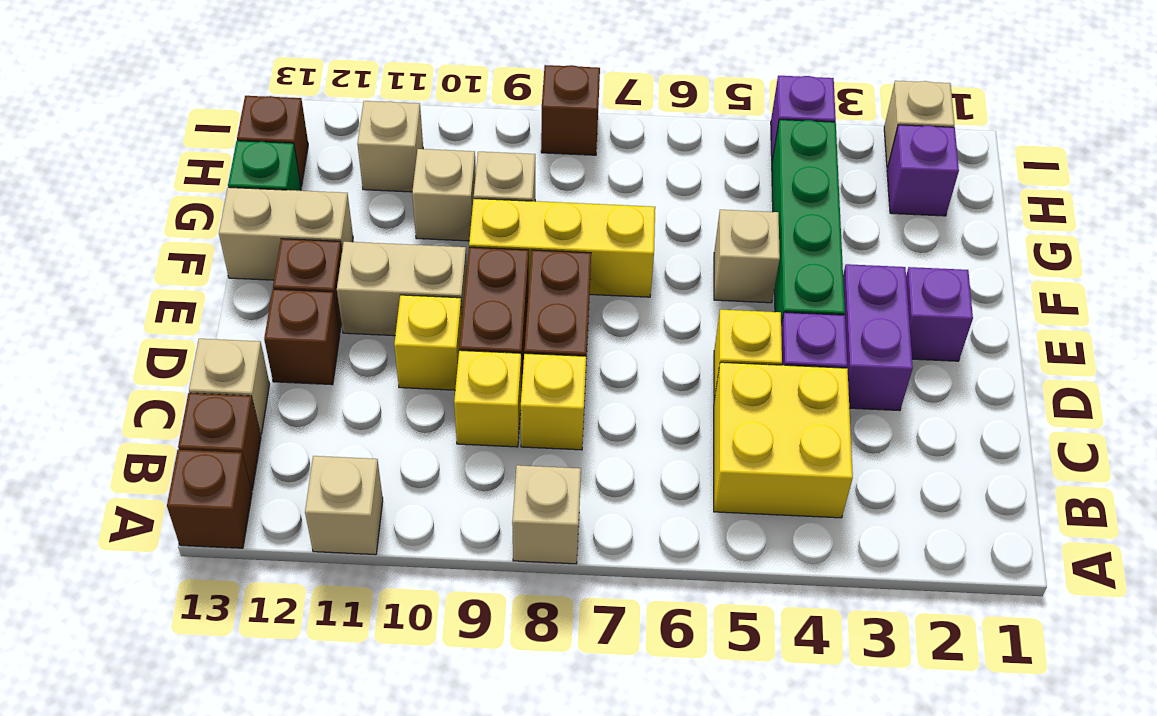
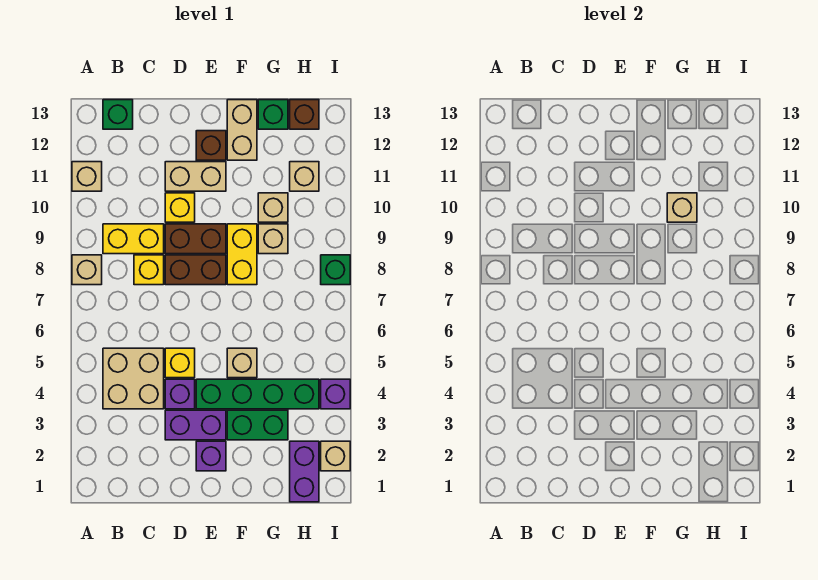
brown brick A13 level 1 -> none
yellow brick B4:C5 level 1 -> tan brick B4:C5 level 1
brown brick B13 level 1 -> green brick B13 level 1
yellow brick C9 level 1 -> yellow brick B9:C9 level 1
tan brick C13 level 1 -> tan brick G10 level 2
brown brick D12 level 1 -> none
tan brick E10:E11 level 1 -> tan brick D11:E11 level 1
none -> green brick F3:G3 level 1
yellow brick F7:F9 level 1 -> yellow brick F8:F9 level 1
purple brick H2 level 1 -> purple brick H1:H2 level 1
brown brick I8 level 1 -> green brick I8 level 1

